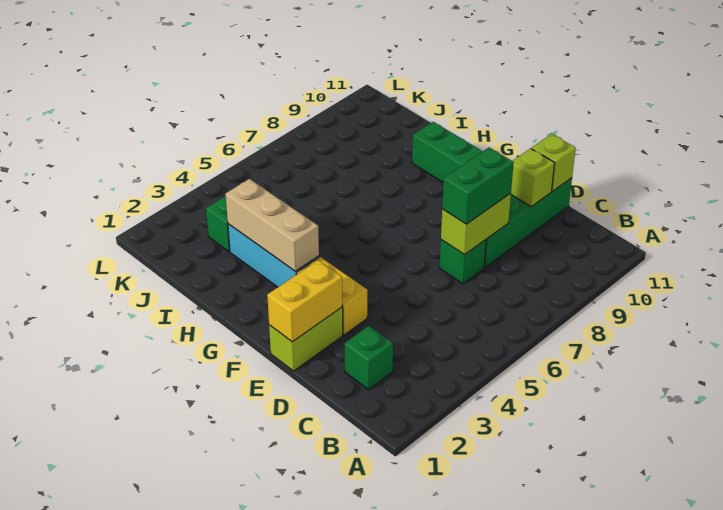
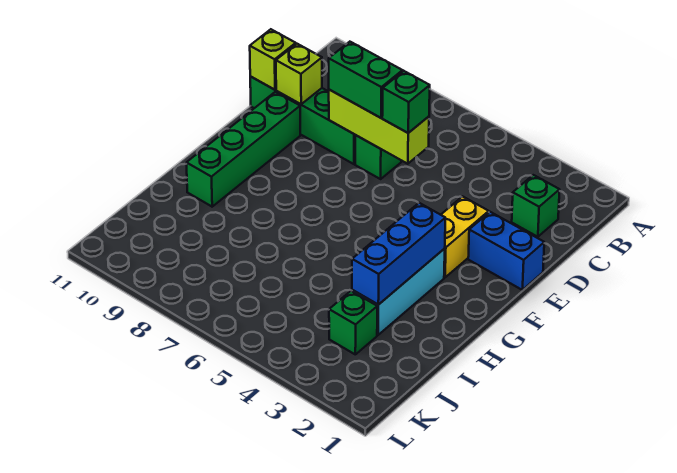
none -> green brick D6 level 3
lime brick D7:D8 level 2 -> lime brick D6:D8 level 2
lime brick E1:E2 level 1 -> blue brick E1:E2 level 1
yellow brick E1:E2 level 2 -> none
tan brick G3:I3 level 2 -> blue brick G3:I3 level 2

